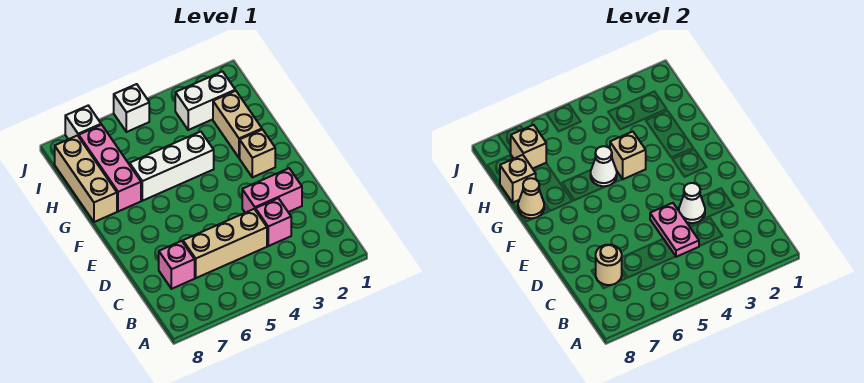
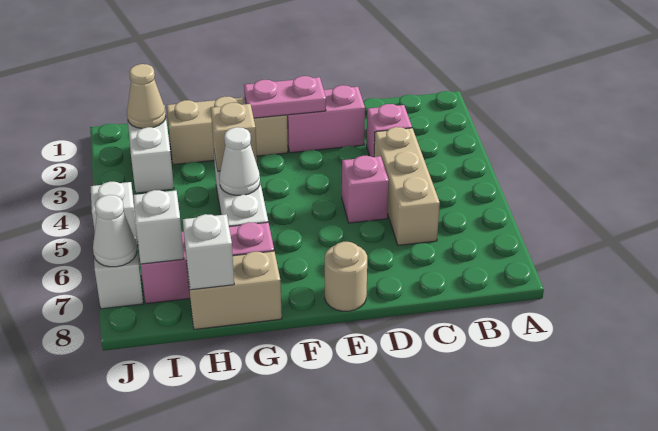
pink plate C4:D4 level 2 -> pink plate E2:F2 level 2
pink brick C7 level 1 -> pink brick D5 level 1
tan round brick C7 level 2 -> tan round brick E8 level 1
pink brick D2:D3 level 1 -> pink brick D2:E2 level 1
white cone D3 level 2 -> white cone J7 level 2
tan brick G8:I8 level 1 -> tan brick G8:H8 level 1
tan cone G8 level 2 -> tan cone I2 level 2
tan brick H8 level 2 -> white brick H8 level 2
tan brick I7 level 2 -> white brick I7 level 2

